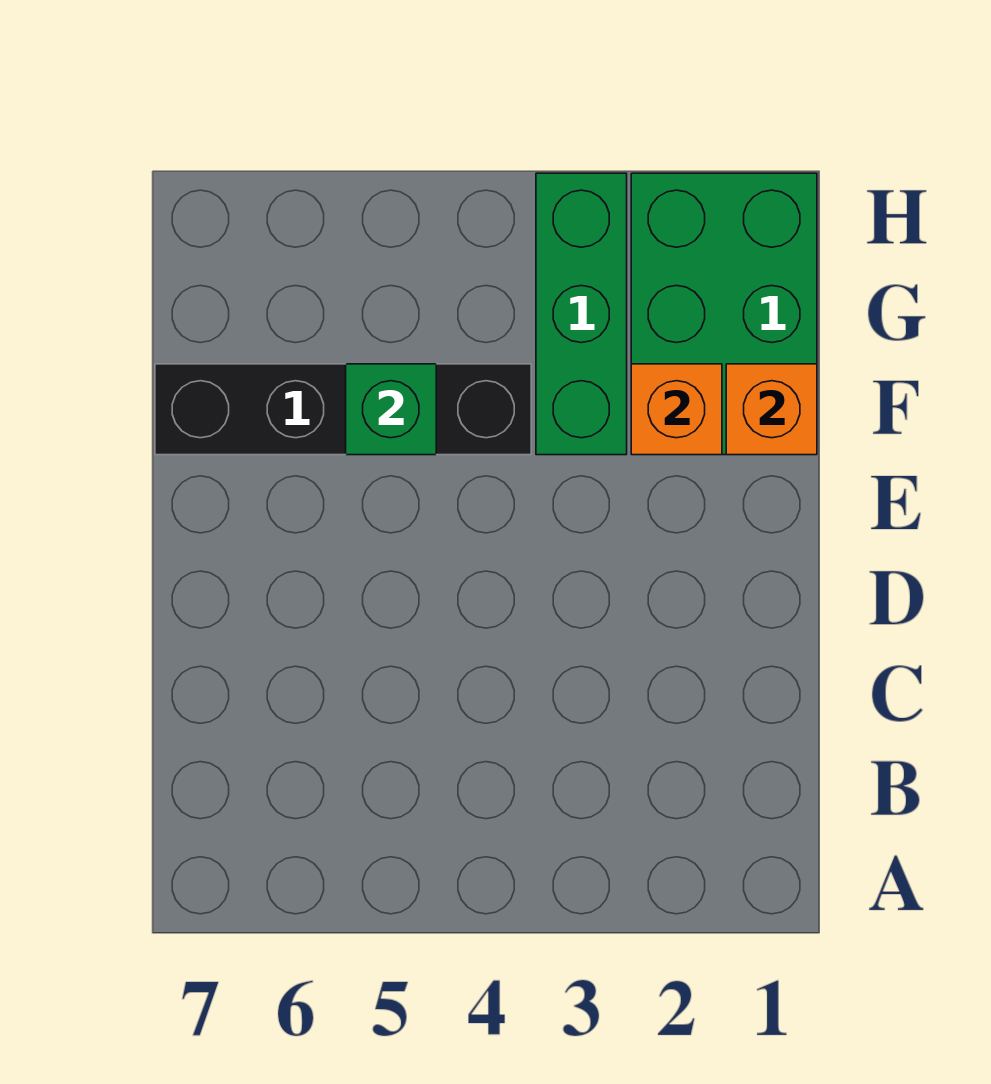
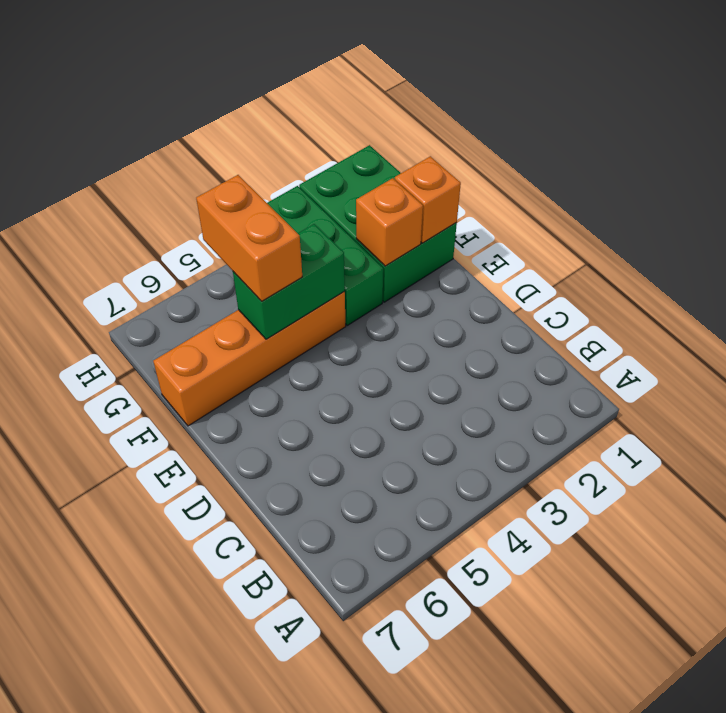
black brick F4:F7 level 1 -> orange brick F4:F7 level 1
green brick F5 level 2 -> green brick F4:F5 level 2
none -> orange brick F5:G5 level 3

